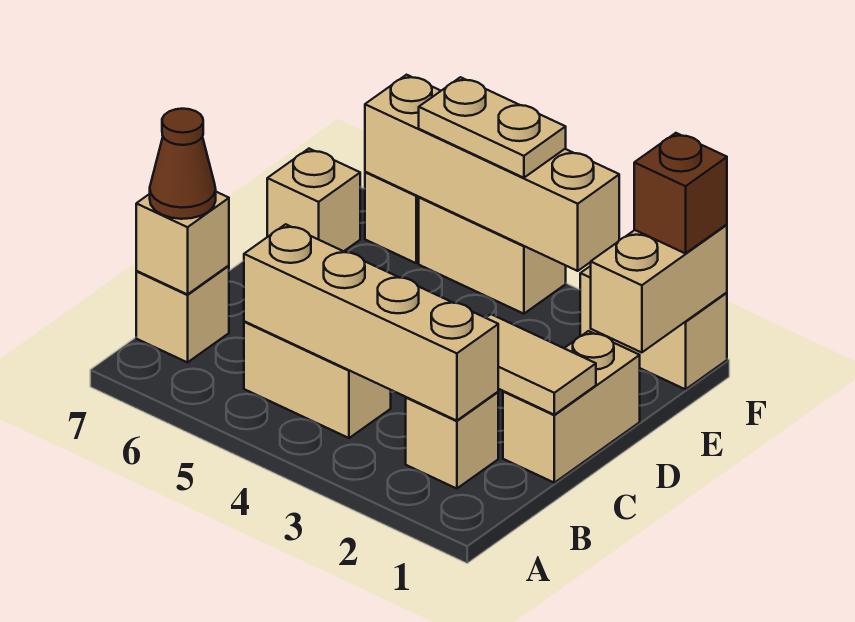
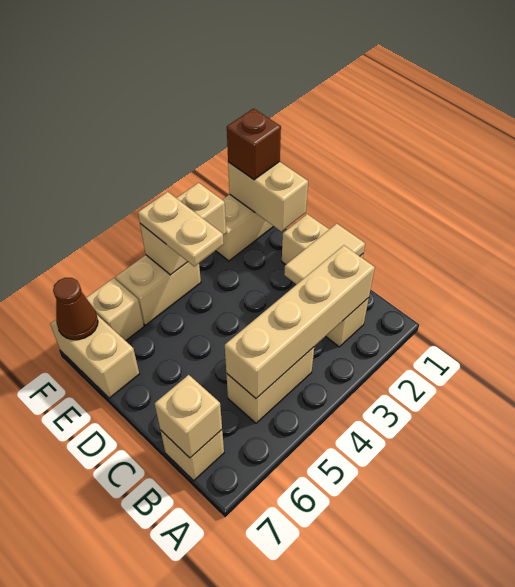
brown cone B7 level 3 -> brown cone F7 level 2
tan brick E7 level 1 -> tan brick E7:F7 level 1
tan brick F3:F6 level 2 -> tan brick F3:F4 level 2
tan plate F4:F5 level 3 -> tan plate E4:F4 level 3

